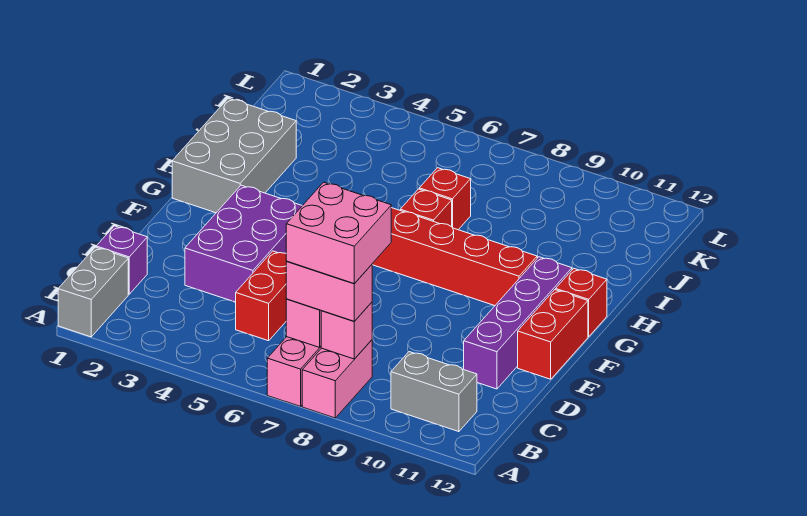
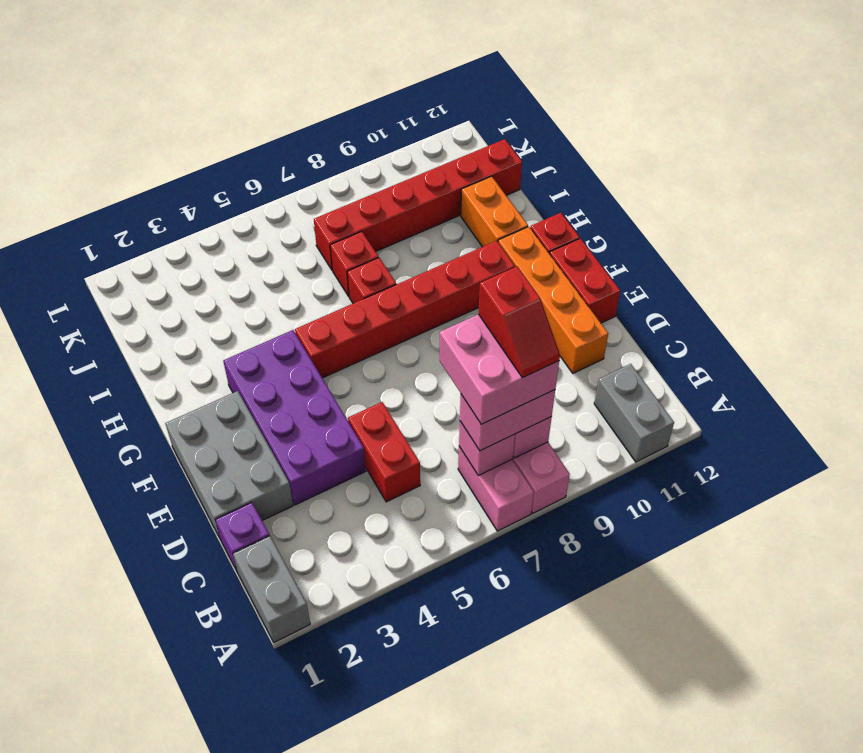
none -> red slope B8:C8 level 5 top C
grey brick B10:B11 level 1 -> grey brick A11:B11 level 1
purple brick D3:F4 level 1 -> purple brick D3:G4 level 1
purple brick D11:G11 level 1 -> orange brick D11:G11 level 1
grey brick G1:I2 level 1 -> grey brick D1:F2 level 1
none -> orange brick H11:I11 level 1
none -> red brick J7:J12 level 1

